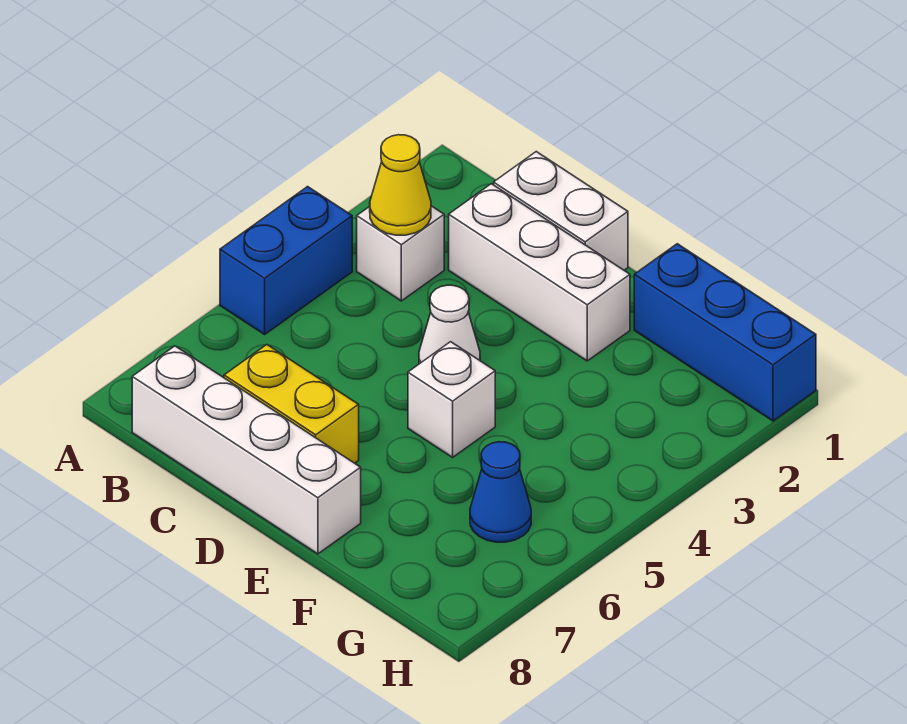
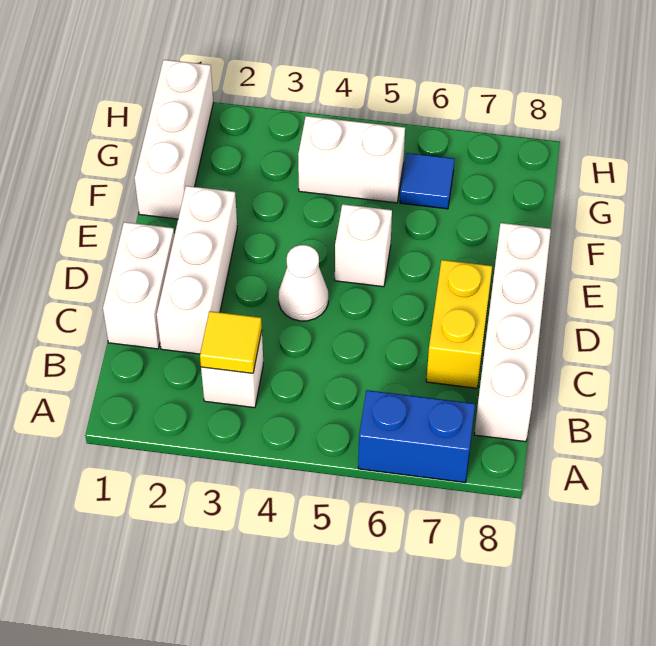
blue brick A4:A5 level 1 -> blue brick A6:A7 level 1
yellow cone B3 level 2 -> yellow tile B3 level 2
blue brick F1:H1 level 1 -> white brick F1:H1 level 1
none -> white brick G4:G5 level 1
blue cone G6 level 1 -> blue tile G6 level 1

